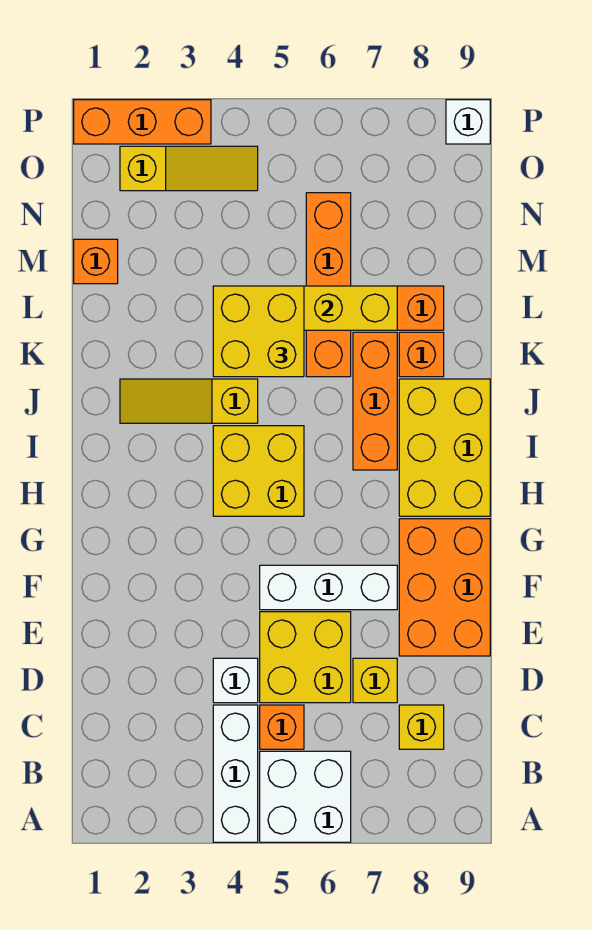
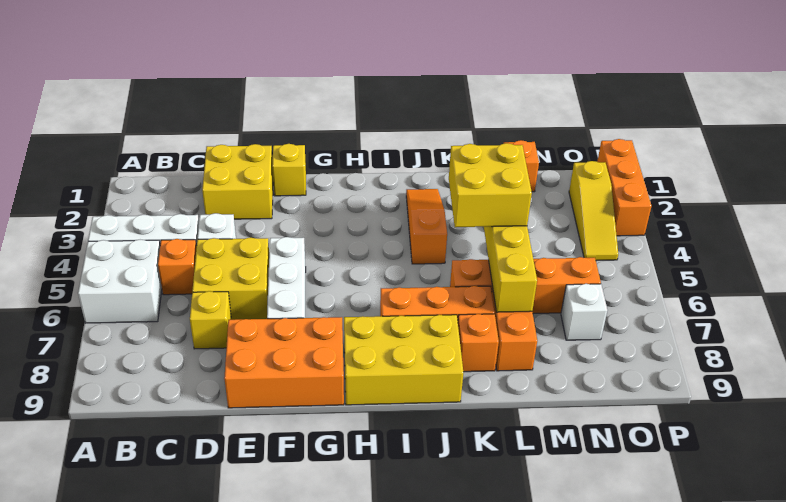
yellow brick C8 level 1 -> yellow brick F1 level 1
yellow brick H4:I5 level 1 -> yellow brick D1:E2 level 1
yellow slope J2:J4 level 1 top 4 -> orange slope J2:J4 level 1 top 4
white brick P9 level 1 -> white brick N7 level 1

